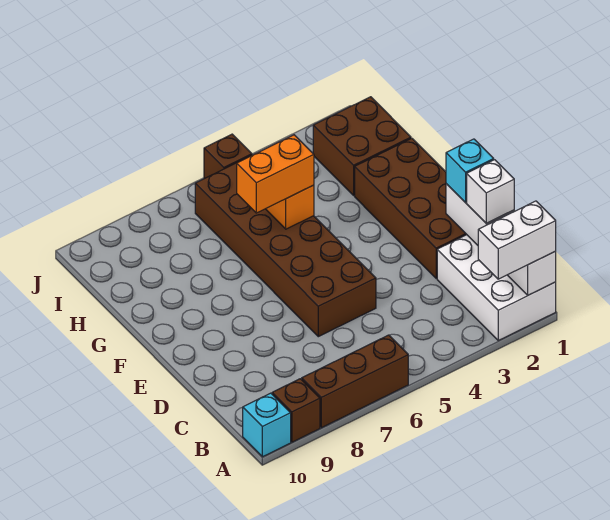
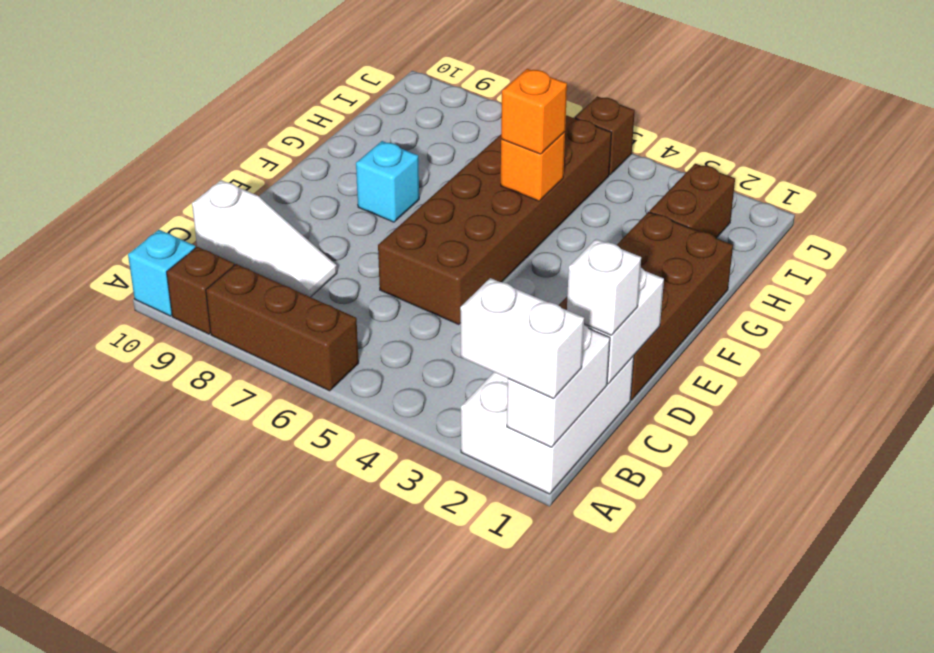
none -> white slope C8:C10 level 1 top 10
cyan brick D1 level 3 -> cyan brick F8 level 1
orange brick G5:G6 level 3 -> orange brick G5 level 3
brown brick H1:I2 level 1 -> brown brick H2:I2 level 1

